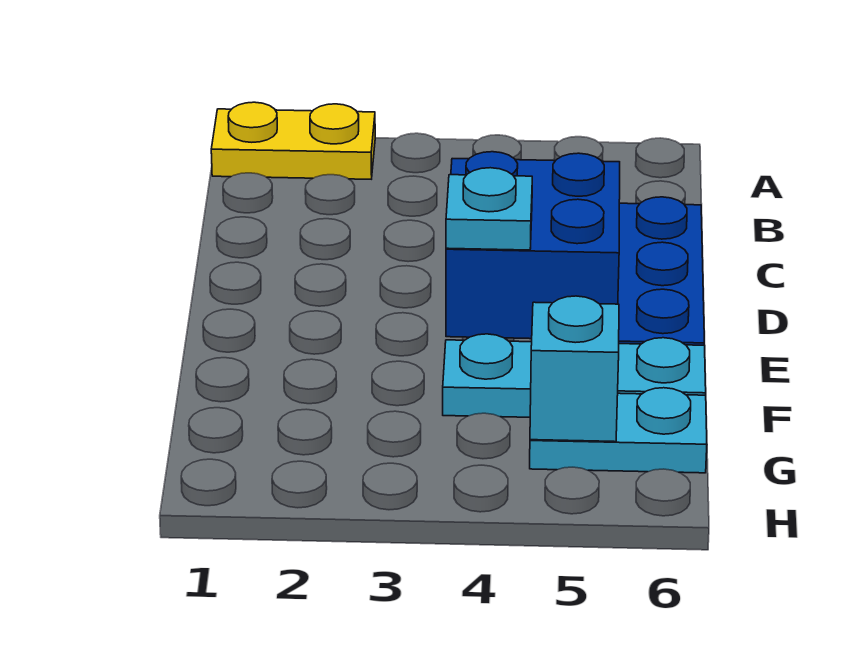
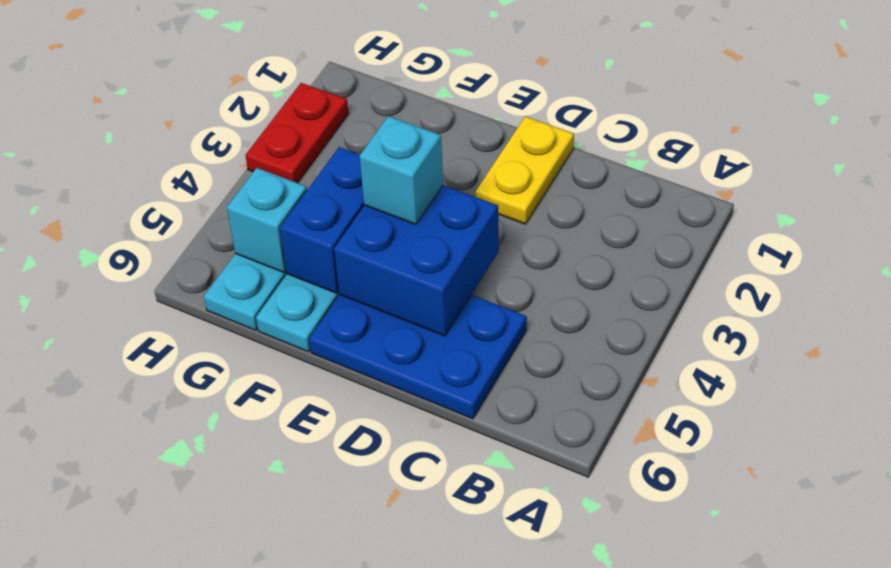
yellow plate A1:A2 level 1 -> yellow plate D1:D2 level 1
cyan plate E4 level 3 -> cyan brick E4 level 3
none -> blue brick F4:F5 level 2
none -> red plate H2:H3 level 1

